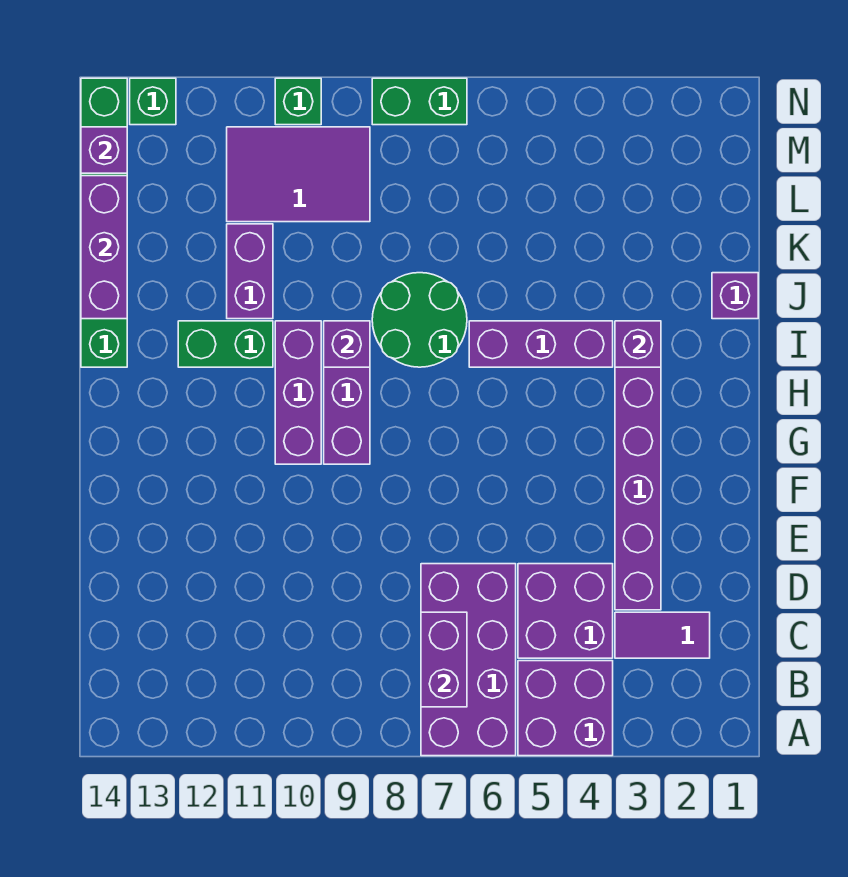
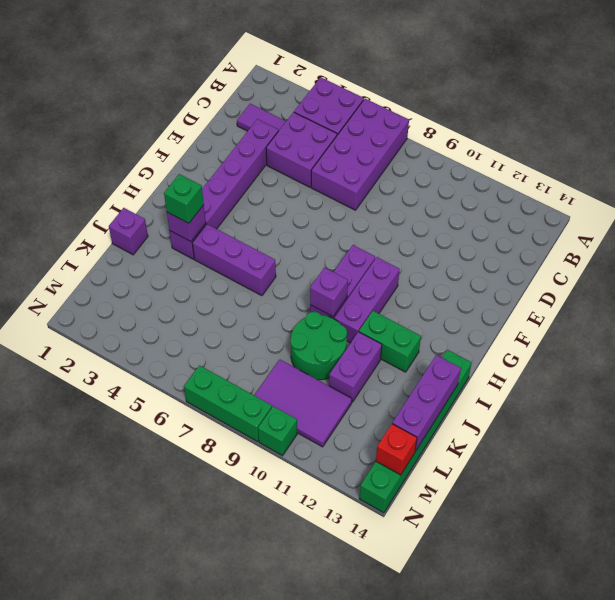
purple brick B7:C7 level 2 -> none
green round brick I7:J8 level 1 -> green round brick J9:K10 level 1
purple brick M14 level 2 -> red brick M14 level 2
green brick N7:N8 level 1 -> green brick N7:N9 level 1
green brick N13 level 1 -> green brick I3 level 3

